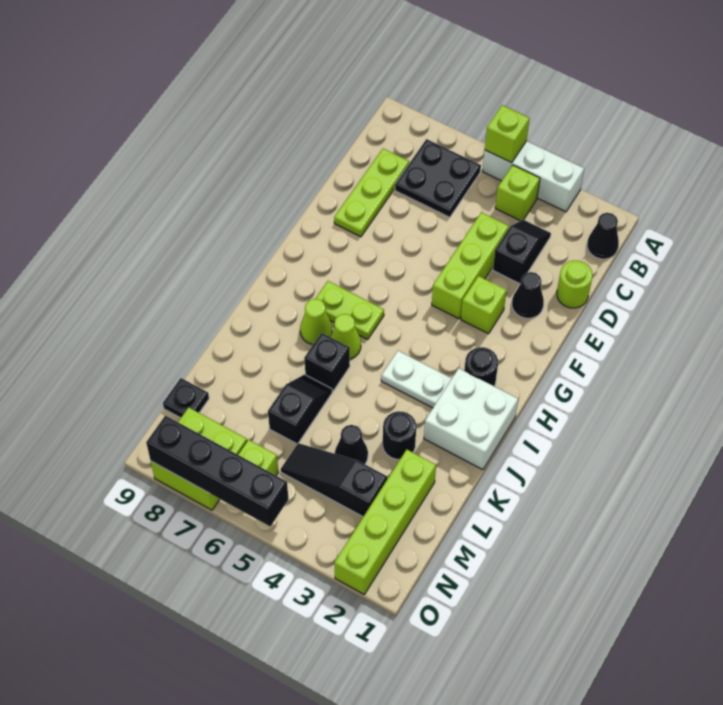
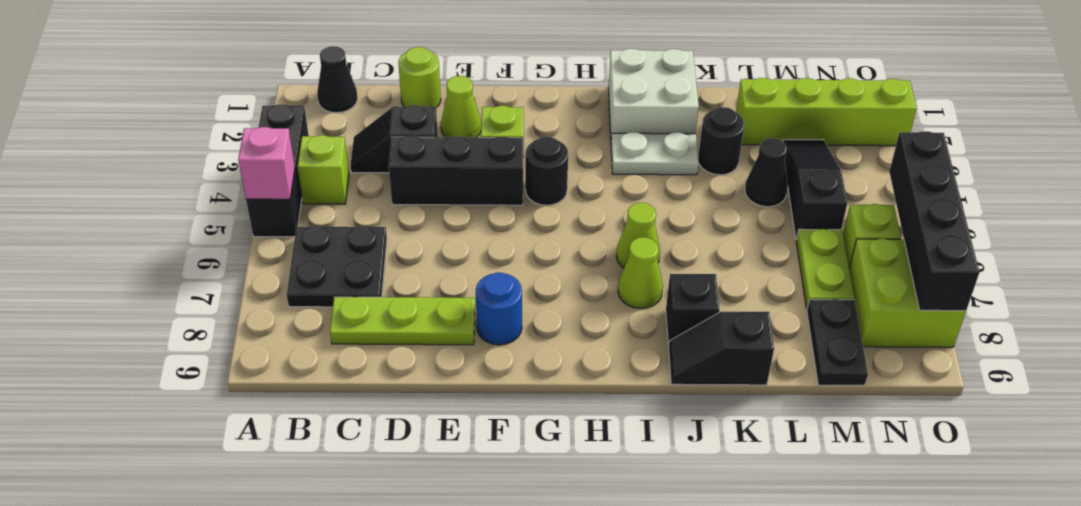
white brick A3:A5 level 1 -> black brick A3:A5 level 1
lime brick A5 level 2 -> pink brick A5 level 2
lime brick D4:F4 level 1 -> black brick D4:F4 level 1
black cone E2 level 1 -> lime cone E2 level 1
none -> blue round brick F8 level 1
black round brick H2 level 1 -> black round brick G4 level 1
lime plate H6:H7 level 1 -> lime plate M6:M7 level 1
white plate I3:I4 level 1 -> white plate I3:J3 level 1
black brick J6 level 1 -> black brick J8 level 1
black slope K6:L6 level 1 top L -> black slope J9:K9 level 1 top K
black slope M3:M5 level 1 top 3 -> black slope M3:M5 level 1 top 5
black plate M9 level 1 -> black plate M8:M9 level 1

